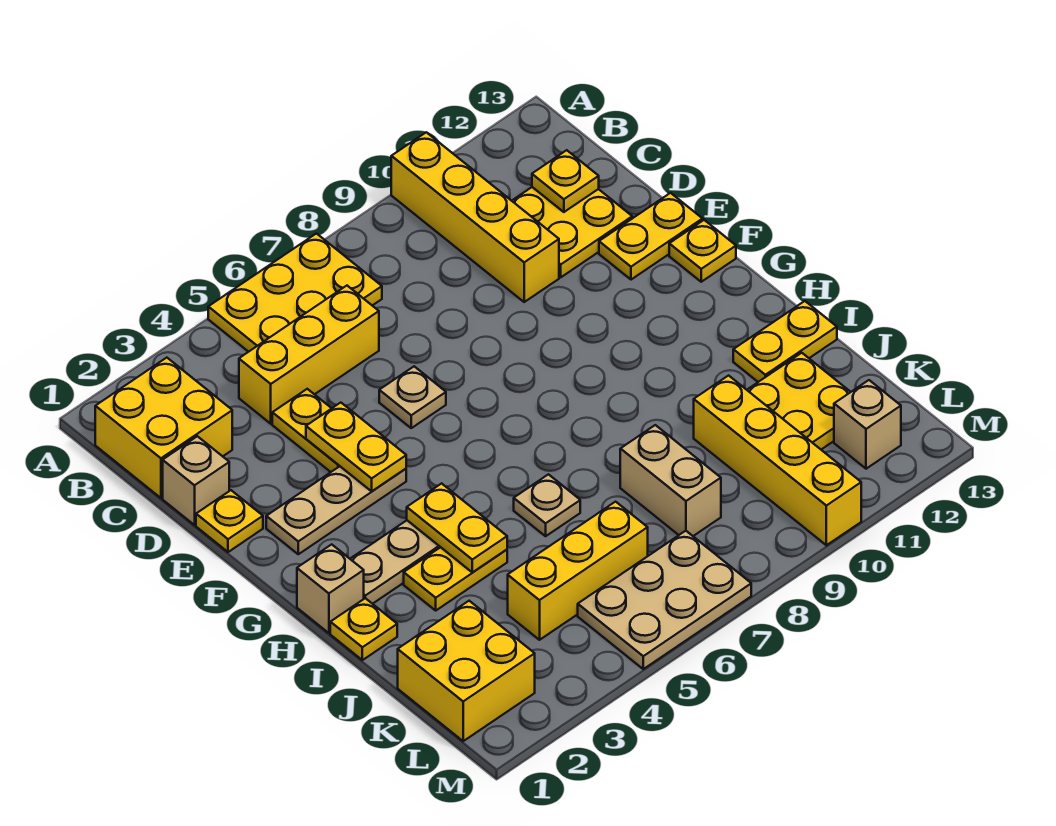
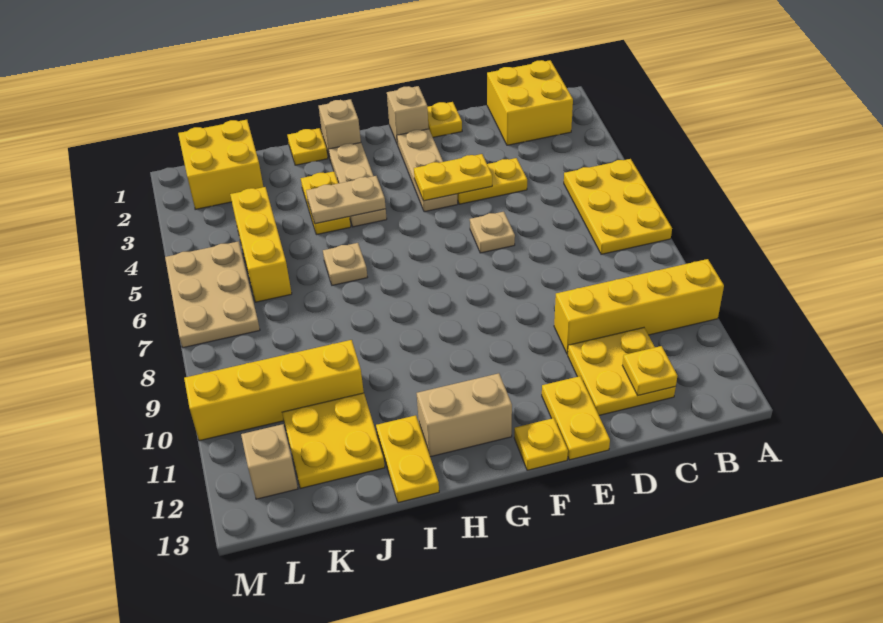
yellow brick C4:C6 level 1 -> none
tan brick D1 level 1 -> tan brick F1 level 1
yellow plate H4:I4 level 2 -> tan plate H4:I4 level 2
tan brick J8:K8 level 1 -> tan brick G12:H12 level 1

